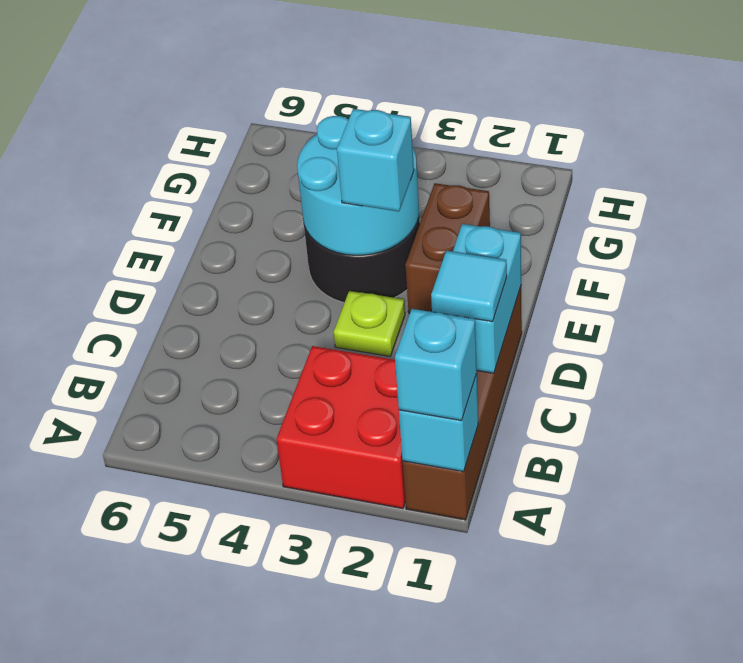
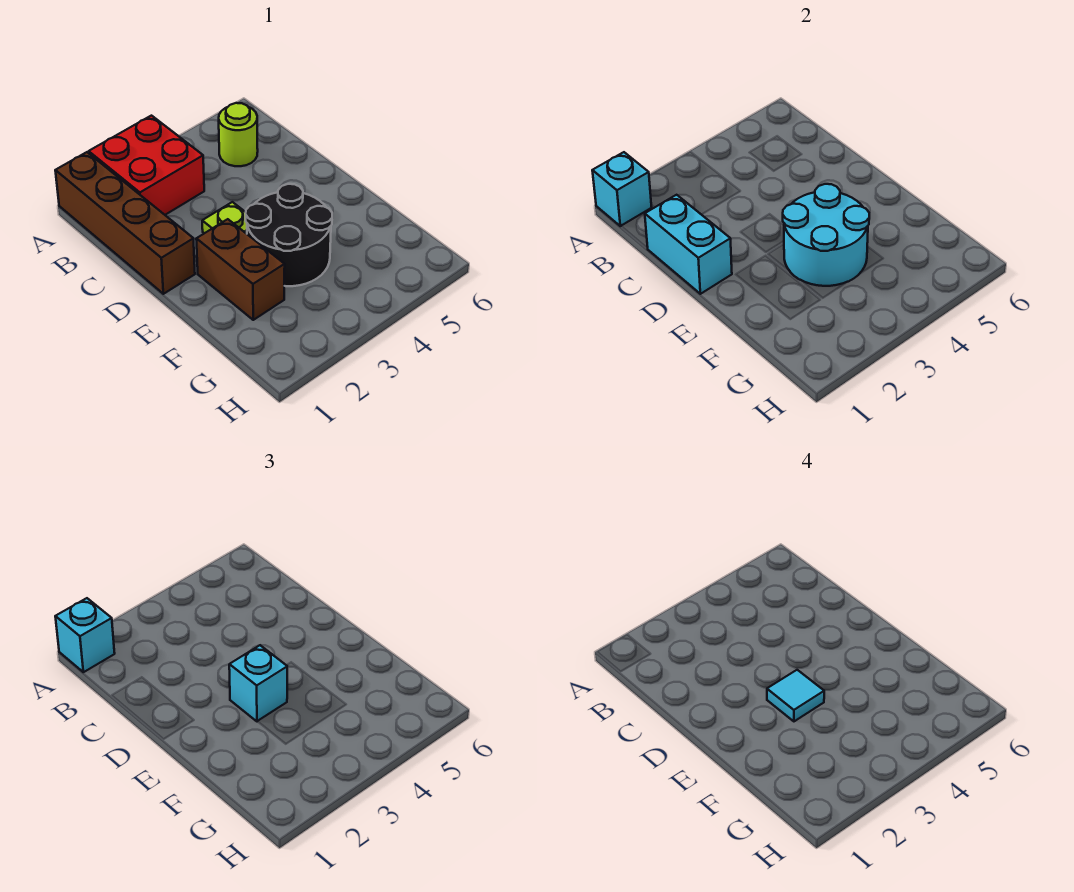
none -> lime round brick B5 level 1
cyan tile C1 level 3 -> cyan tile E3 level 4

